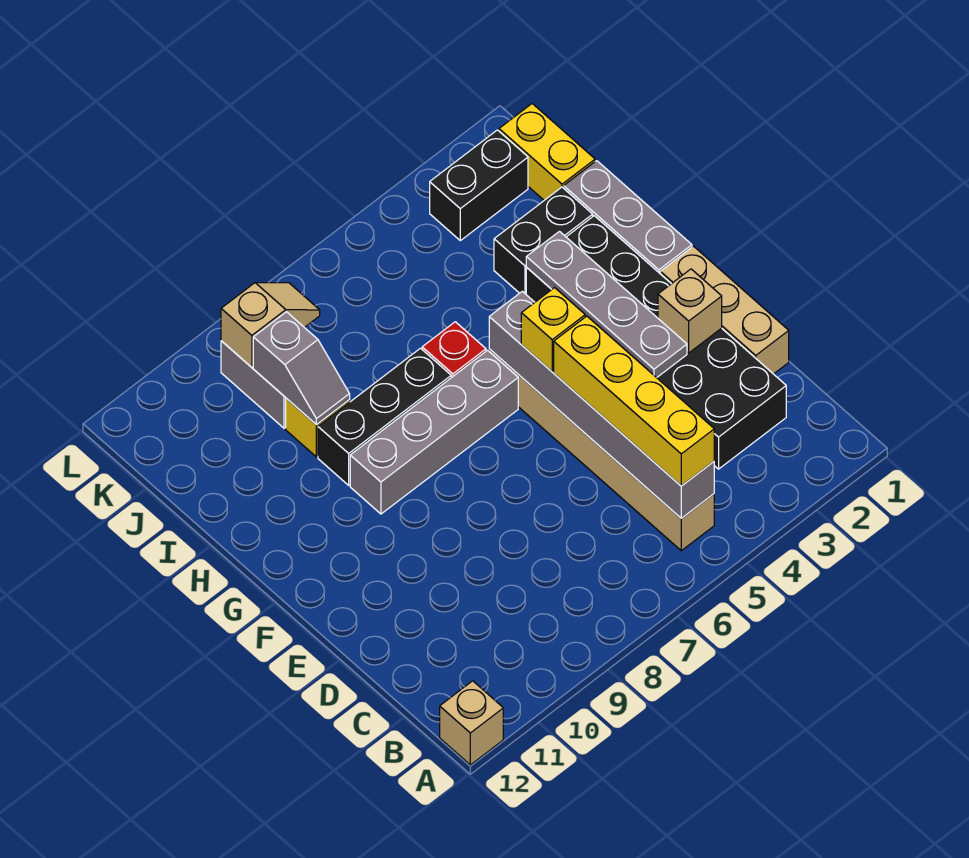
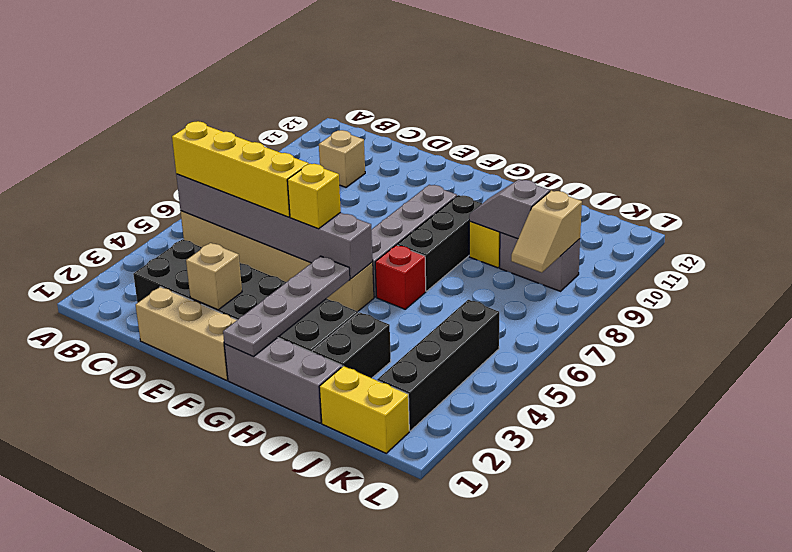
tan brick A12 level 1 -> tan brick C10 level 1
grey plate E3:H3 level 2 -> grey plate G1:G4 level 2
black brick K2:K3 level 1 -> black brick K2:K5 level 1

